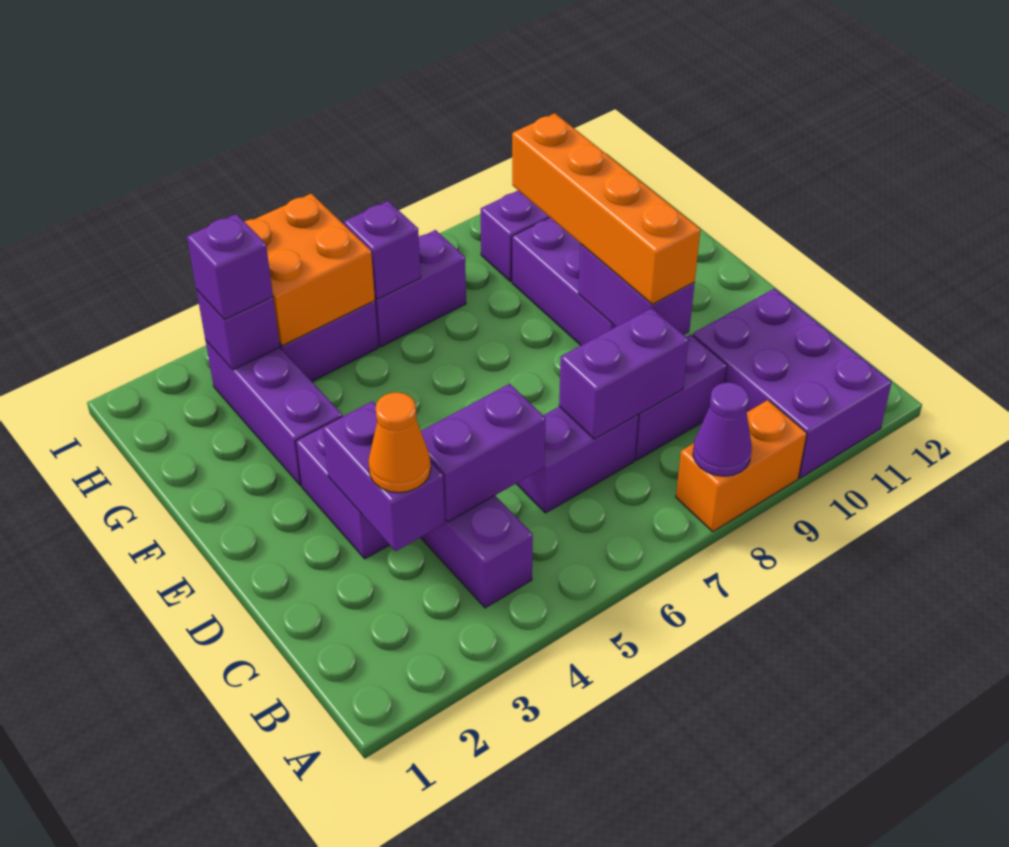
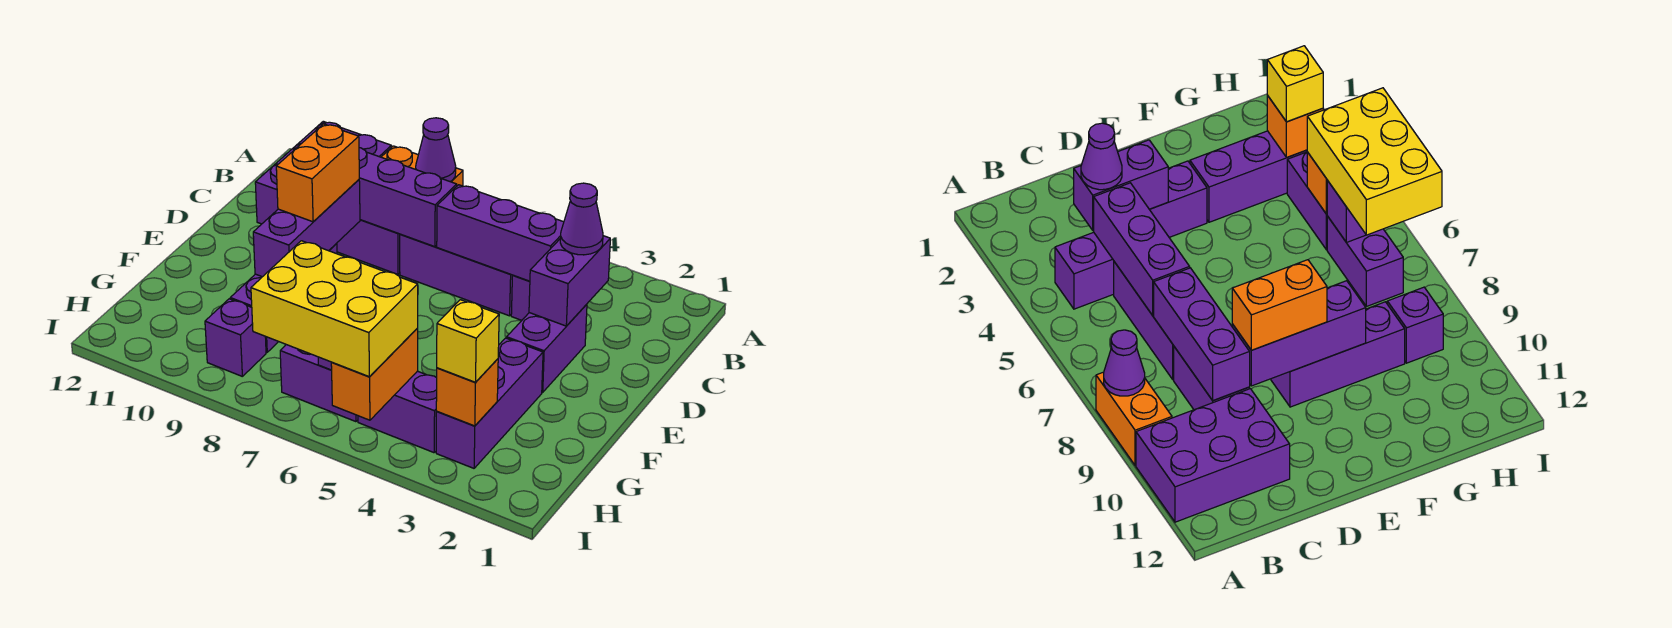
orange cone C3 level 3 -> purple cone C3 level 3
purple brick C4:C5 level 2 -> purple brick C4:C6 level 2
purple brick C6:C7 level 1 -> purple brick C5:C7 level 1
purple brick C7:C8 level 2 -> purple brick C7:C9 level 2
purple brick D9:E9 level 2 -> purple brick D9:F9 level 2
orange brick D9:G9 level 3 -> orange brick D9:E9 level 3
purple brick H3 level 2 -> orange brick H3 level 2
purple brick H3 level 3 -> yellow brick H3 level 3
orange brick H4:I5 level 2 -> orange brick H5:I5 level 2
none -> yellow brick H5:I7 level 3

